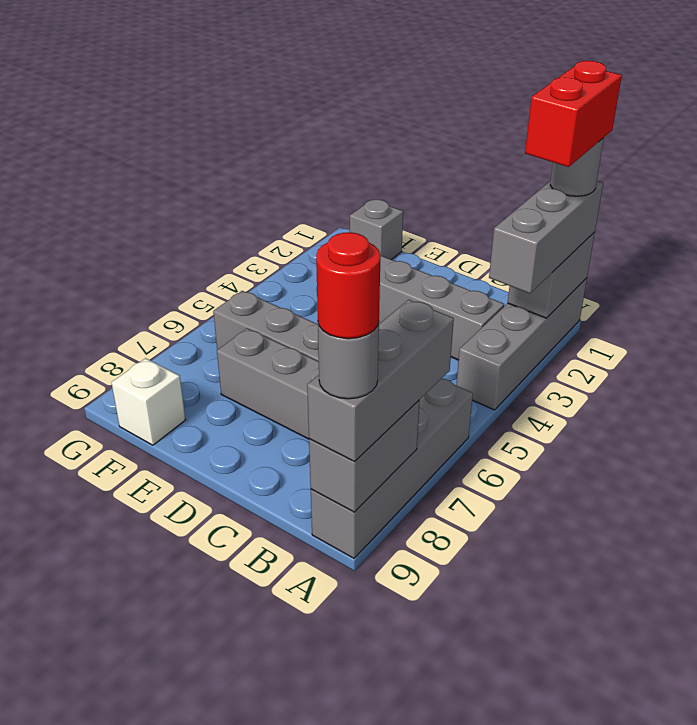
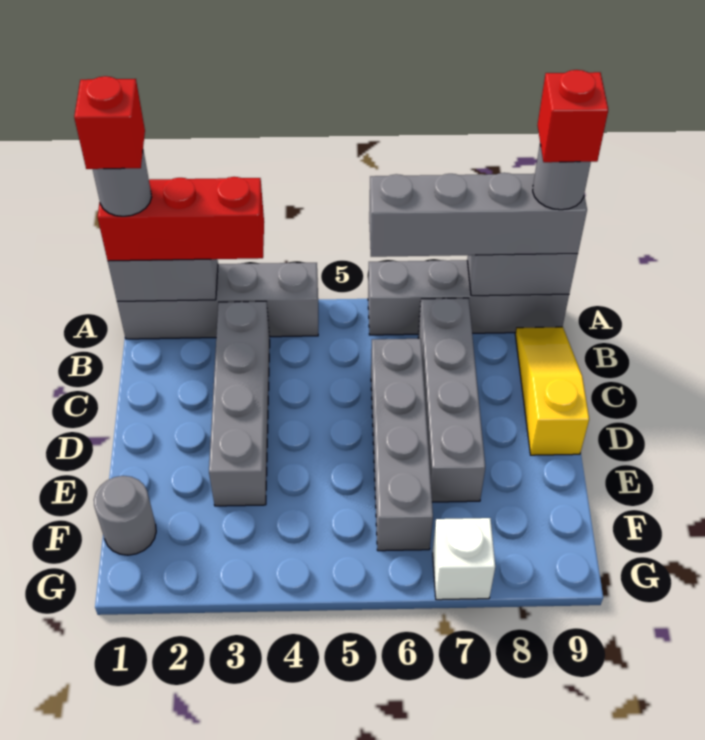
grey brick A1:A3 level 3 -> red brick A1:A3 level 3
red brick A1:A2 level 5 -> red brick A1 level 5
grey brick A7:A9 level 3 -> grey brick A6:A9 level 3
red round brick A9 level 5 -> red brick A9 level 5
none -> yellow slope B9:D9 level 1 top D
grey brick F1 level 1 -> grey round brick F1 level 1
white brick F9 level 1 -> white brick G7 level 1

